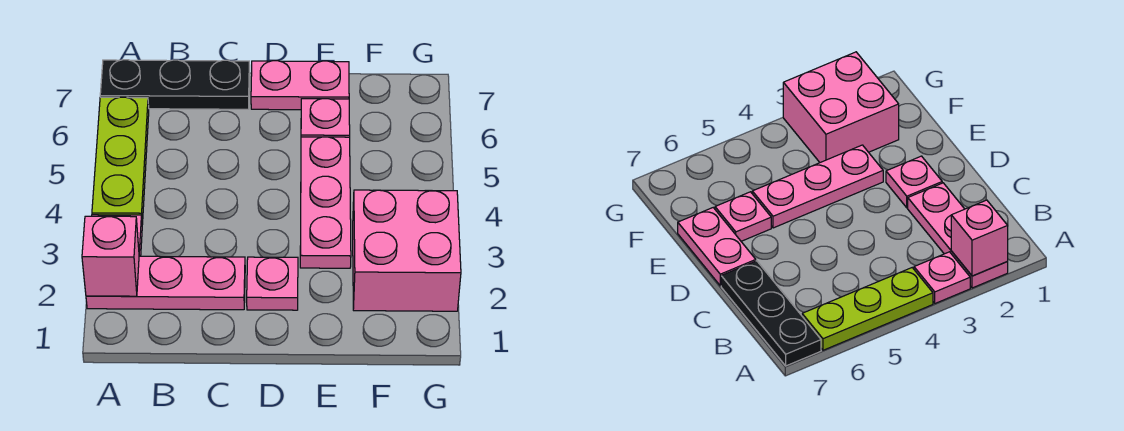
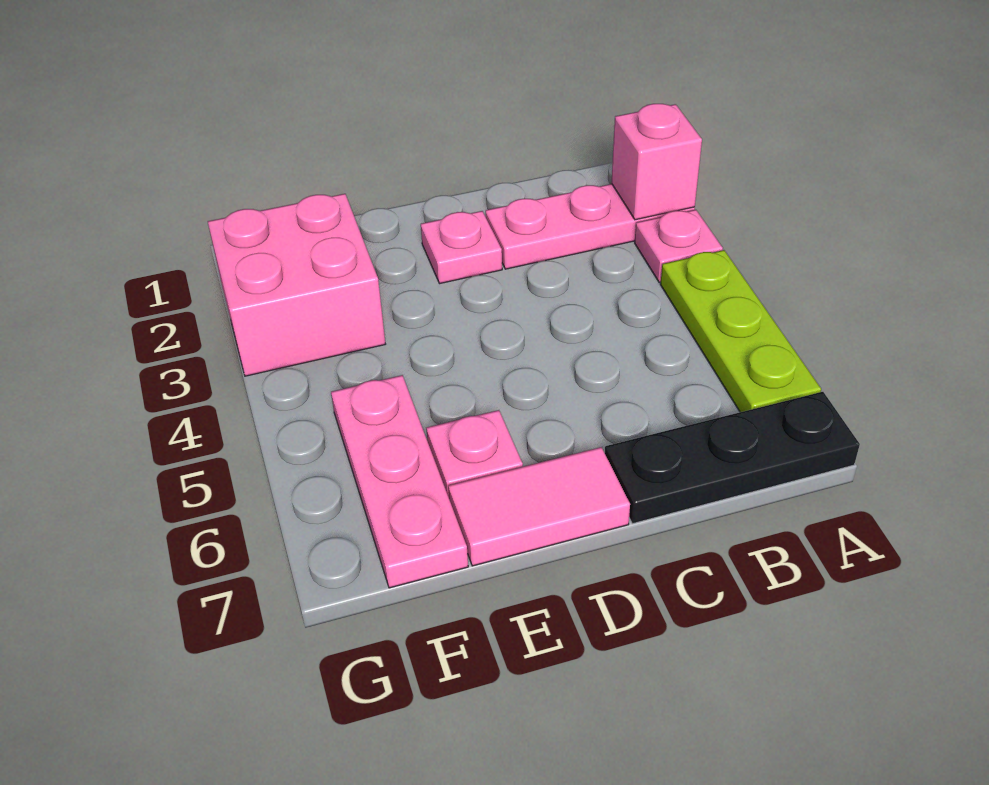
pink plate D7:E7 level 1 -> pink tile D7:E7 level 1
pink plate E3:E5 level 1 -> pink plate F5:F7 level 1

